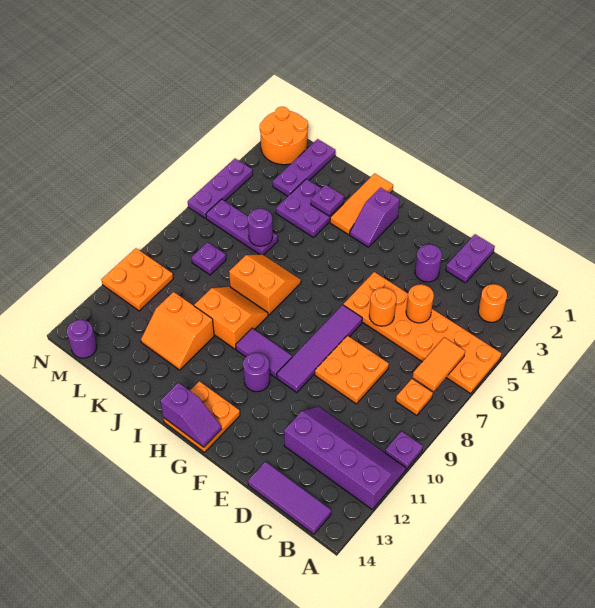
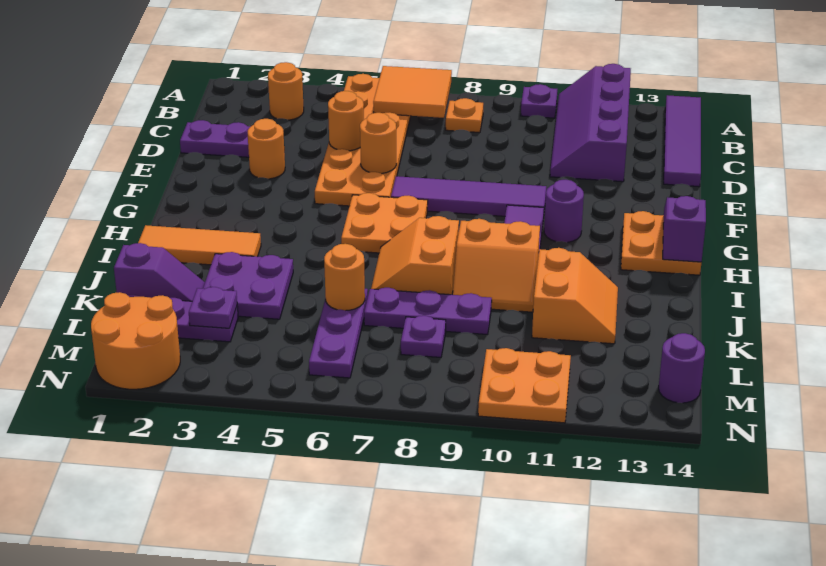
orange tile B6:B7 level 2 -> orange tile A6:B7 level 2
purple tile B14:D14 level 1 -> purple tile A14:D14 level 1
orange plate D8:E9 level 1 -> orange plate G6:H7 level 1
purple round brick E3 level 1 -> orange round brick E3 level 1
purple slope H2:H3 level 1 top 2 -> purple slope K1:K2 level 1 top 1
orange slope I9:J10 level 1 top 10 -> orange slope I9:J10 level 1 top I
purple plate J3 level 2 -> purple plate L3 level 2
purple round brick K6 level 2 -> orange round brick K6 level 2
purple plate N4:N6 level 1 -> purple plate K7:K9 level 1

